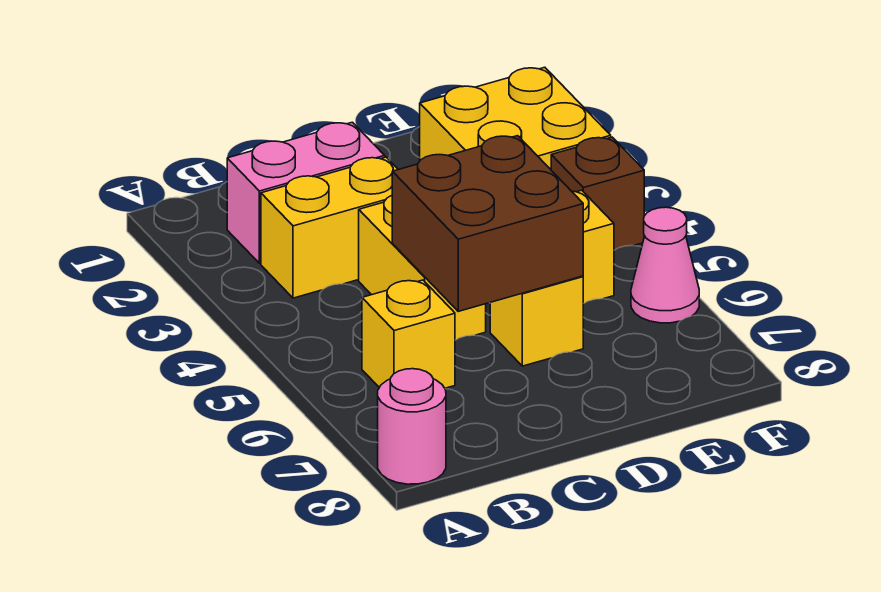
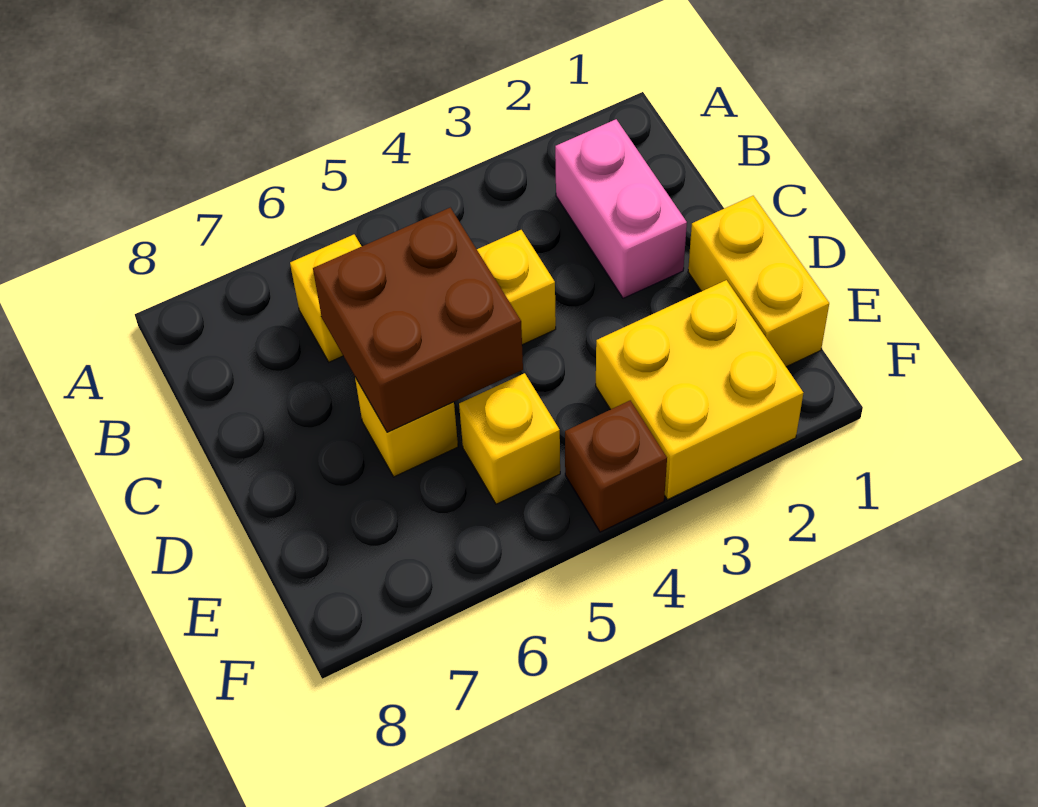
pink round brick A8 level 1 -> none
yellow brick B3:C3 level 1 -> yellow brick D1:E1 level 1
pink cone F6 level 1 -> none

